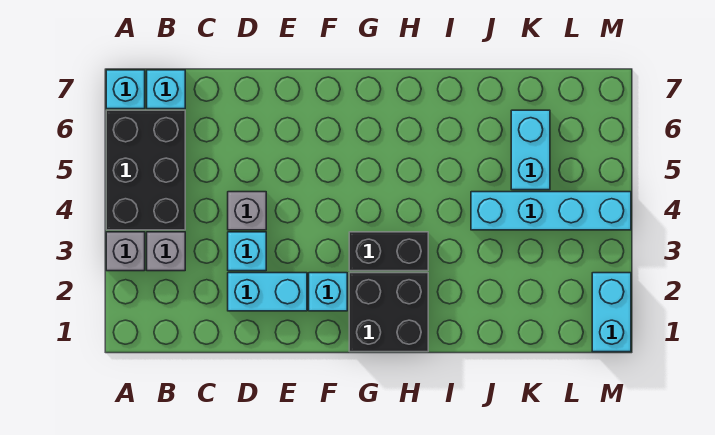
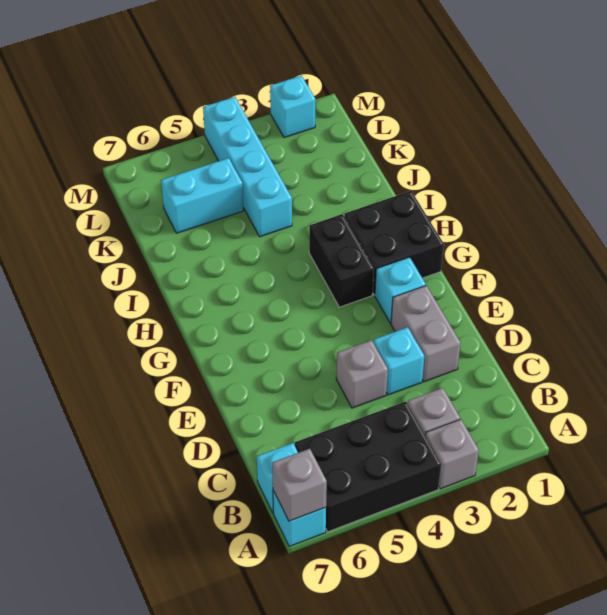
none -> grey brick A7 level 2
cyan brick D2:E2 level 1 -> grey brick D2:E2 level 1
cyan brick M1:M2 level 1 -> cyan brick M2 level 1

